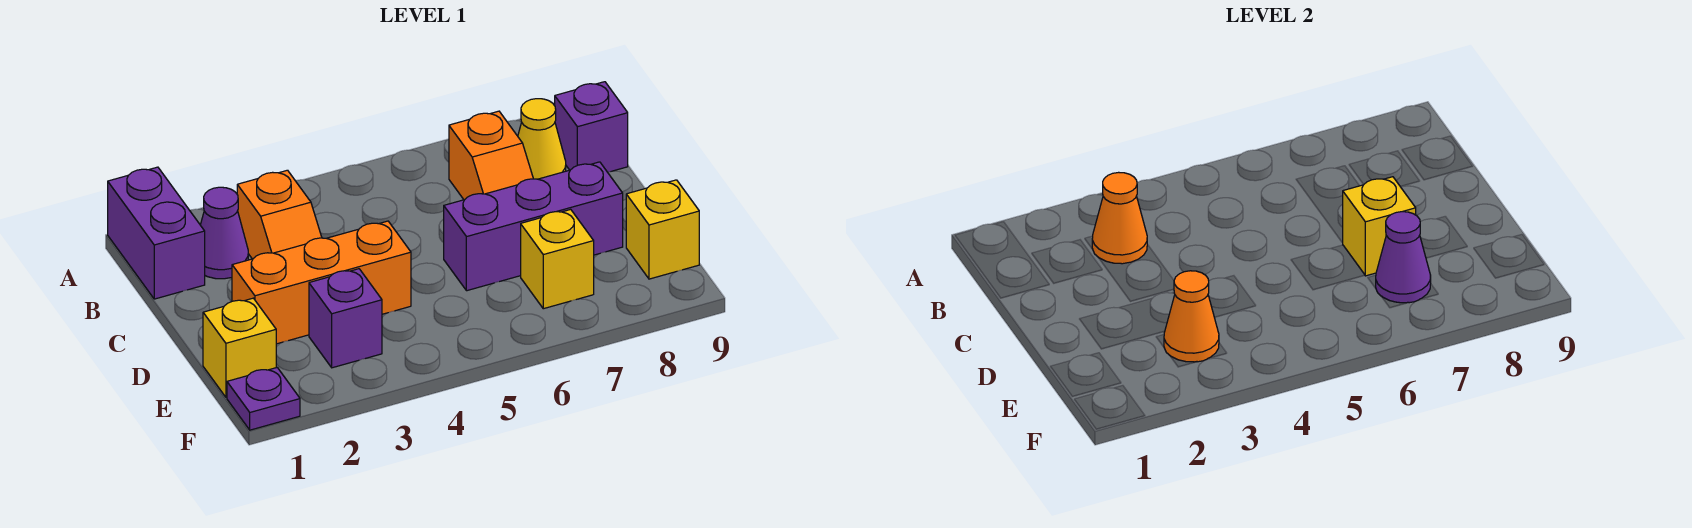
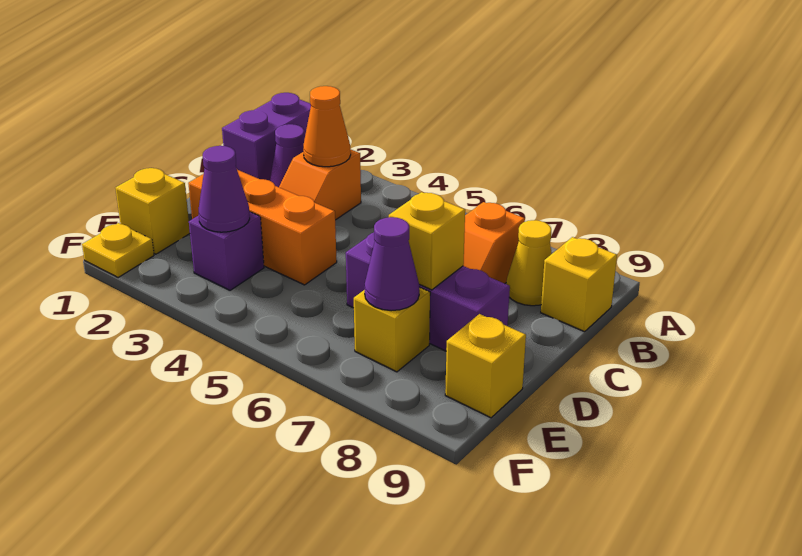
purple brick B9 level 1 -> yellow brick B9 level 1
orange cone E3 level 2 -> purple cone E3 level 2
purple plate F1 level 1 -> yellow plate F1 level 1

